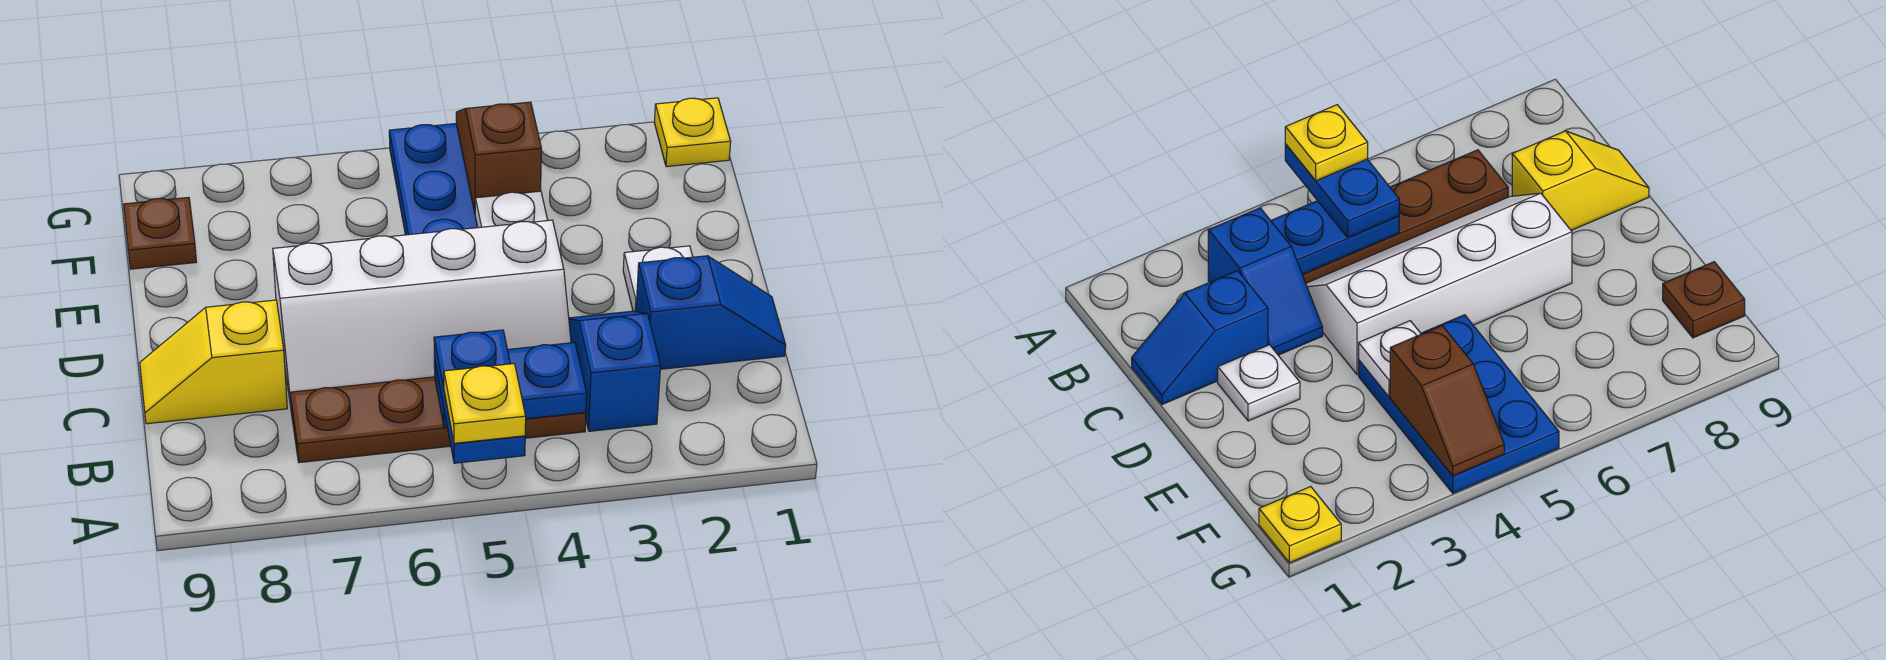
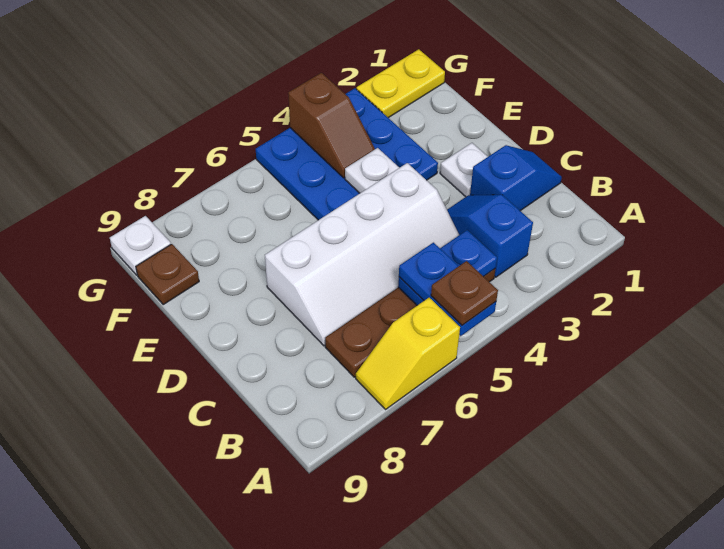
yellow plate A5 level 4 -> brown plate A5 level 4
yellow slope C8:C9 level 1 top 8 -> yellow slope A6:A7 level 1 top 6
blue plate E4:G5 level 1 -> blue plate E3:G5 level 1
brown slope F4:G4 level 2 top F -> brown slope F4:G4 level 2 top G
yellow plate G1 level 1 -> yellow plate G1:G2 level 1
none -> white plate G9 level 1

